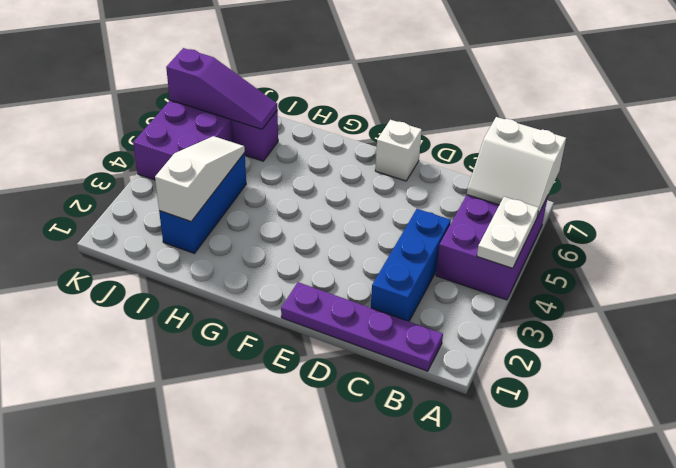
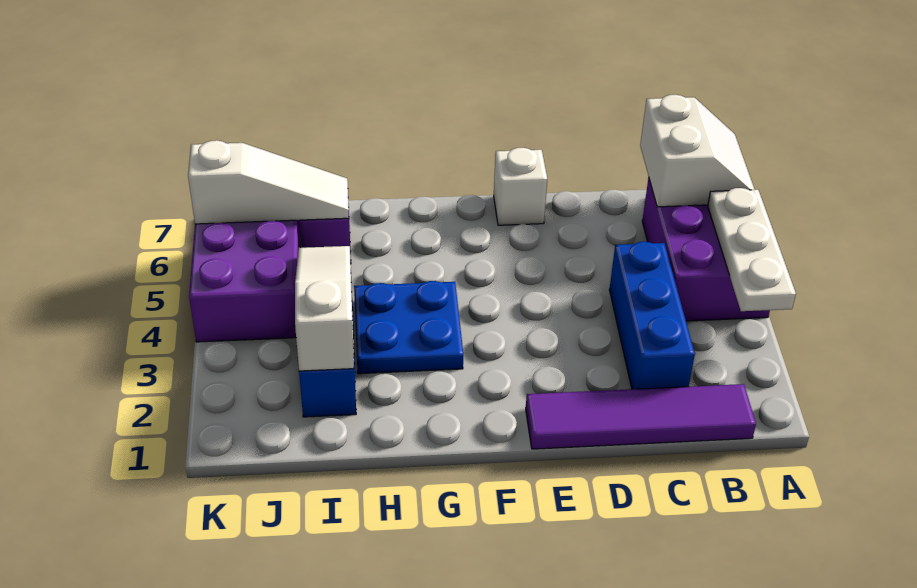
white plate A4:A5 level 2 -> white plate A3:A5 level 2
white slope A6:B7 level 2 top 7 -> white slope A6:B7 level 2 top B
purple plate B1:E1 level 1 -> purple tile B1:E1 level 1
none -> blue plate G3:H4 level 1
purple slope I6:K6 level 2 top K -> white slope I6:K6 level 2 top K

